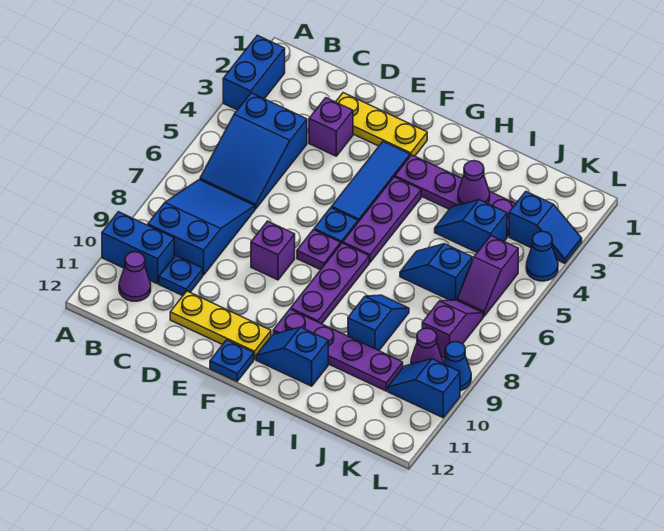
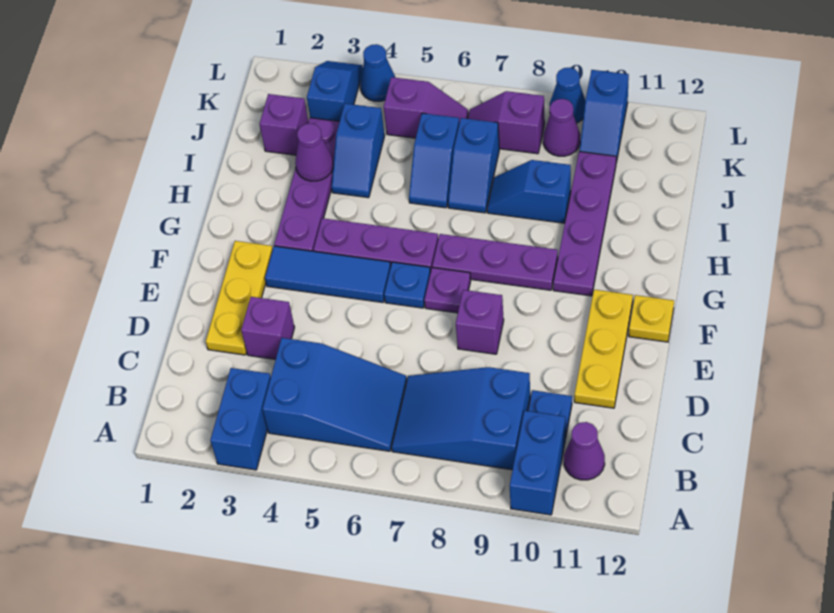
blue brick A2:A3 level 1 -> blue brick A3:B3 level 1
blue plate F12 level 1 -> yellow plate F12 level 1
blue slope G11:H11 level 1 top H -> blue slope I7:J7 level 1 top J
none -> purple brick J2 level 1

